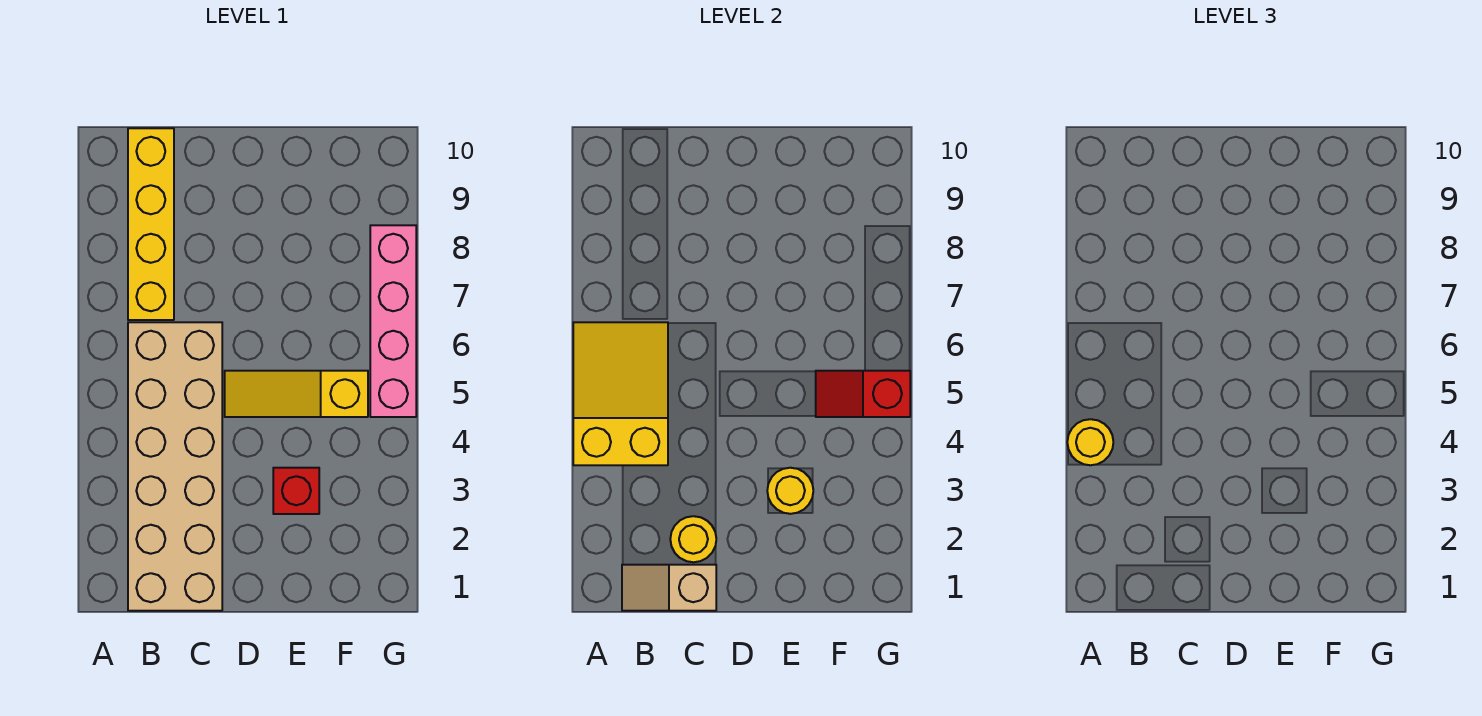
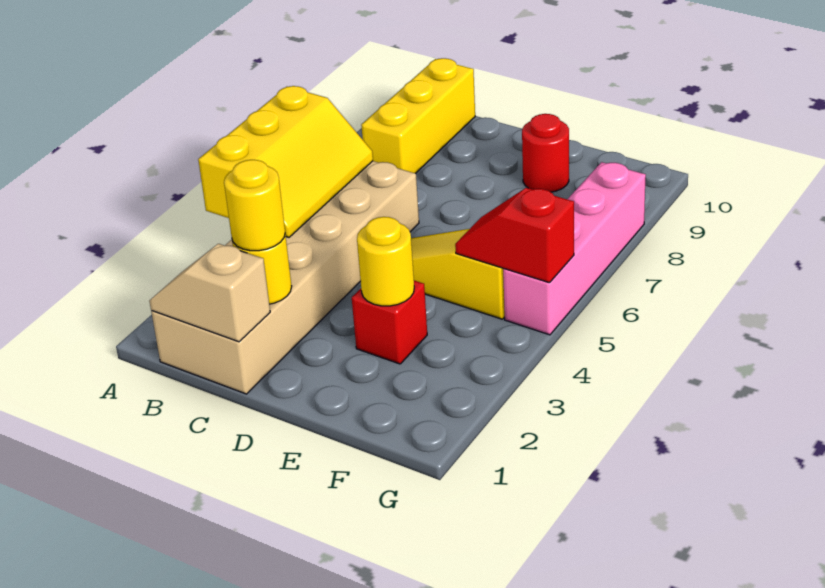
yellow slope A4:B6 level 2 top 4 -> yellow slope A4:B6 level 2 top A
yellow round brick A4 level 3 -> yellow round brick C2 level 3
yellow brick B7:B10 level 1 -> yellow brick B8:B10 level 1
none -> red round brick E9 level 1

